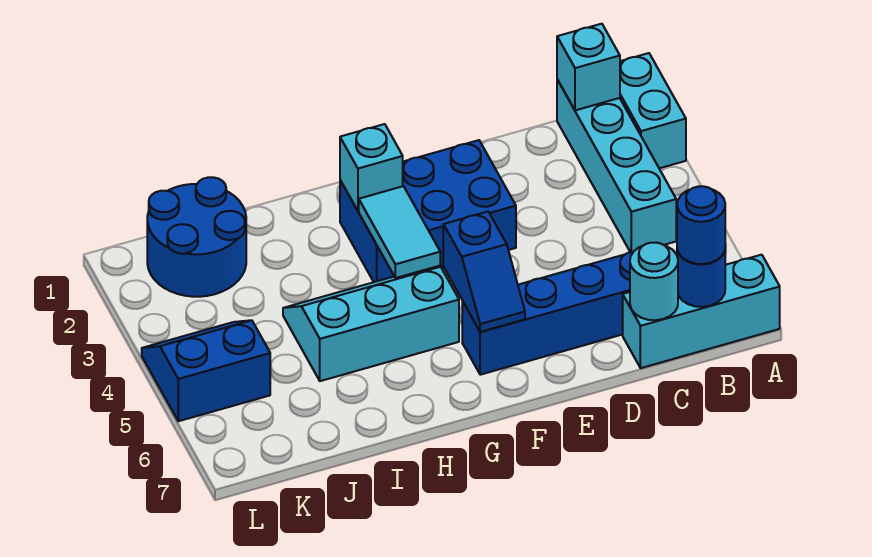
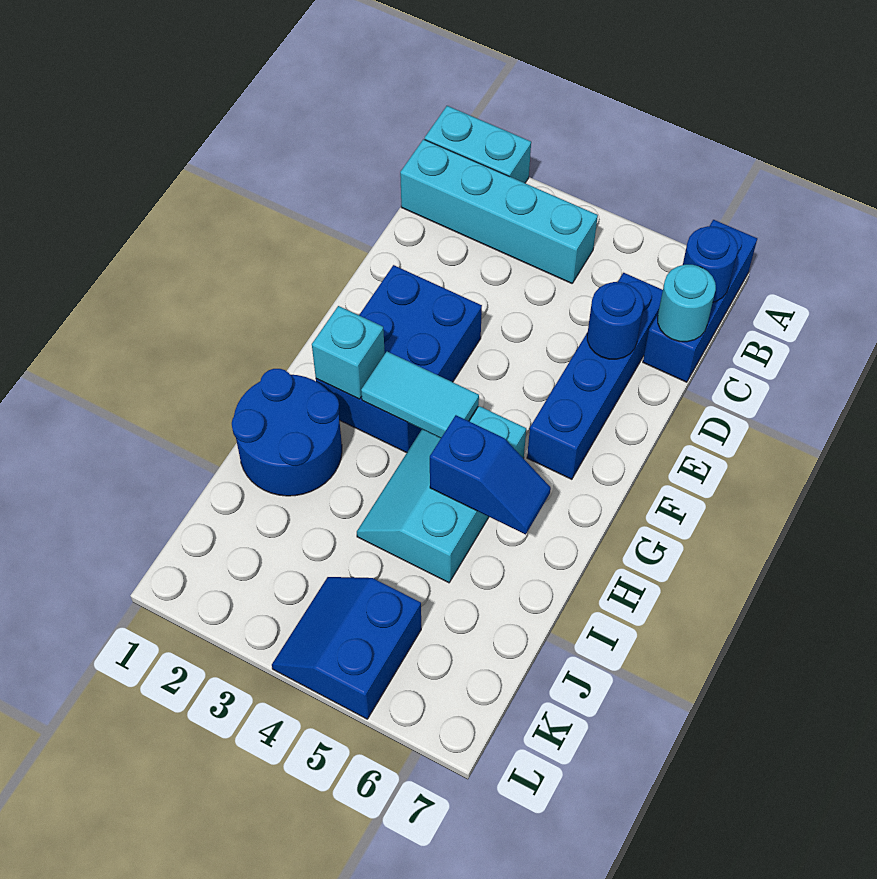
cyan brick A7:C7 level 1 -> blue brick A7:C7 level 1
cyan brick B1 level 2 -> none
blue round brick B7 level 3 -> blue round brick D6 level 2
blue slope F5:F6 level 2 top 5 -> blue slope H5:H6 level 2 top 5
blue round brick J1:K2 level 1 -> blue round brick H1:I2 level 1

